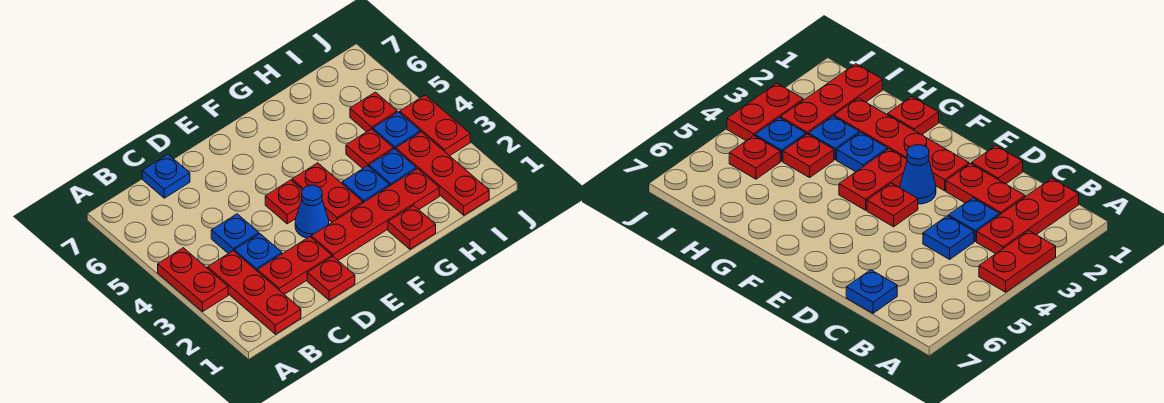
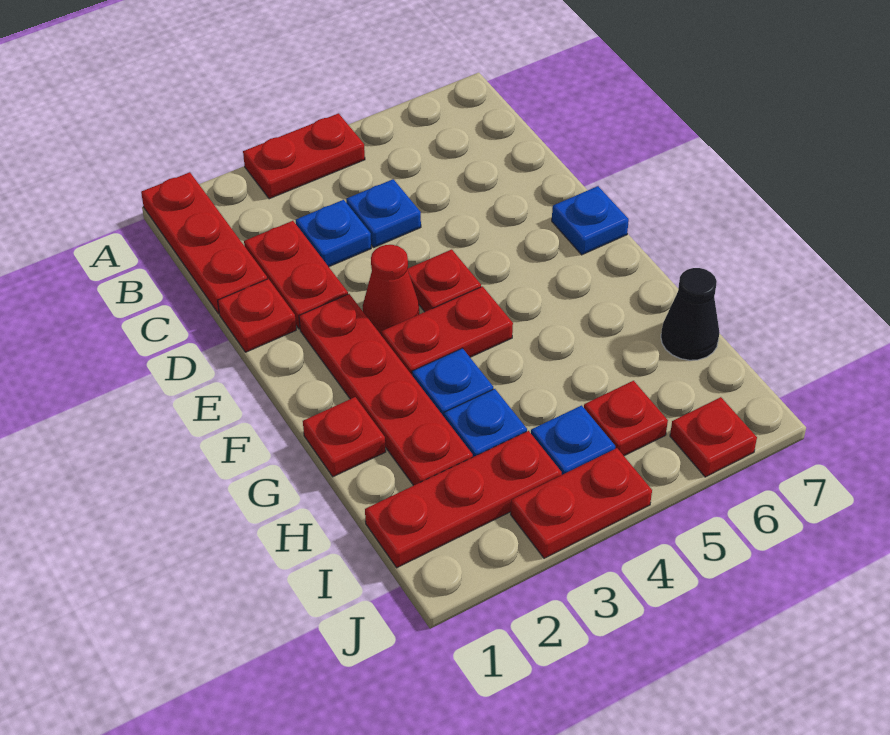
red plate B1:B3 level 1 -> red plate A1:C1 level 1
blue plate C7 level 1 -> blue plate E7 level 1
blue cone E3 level 1 -> red cone E3 level 1
red plate H4 level 1 -> red plate J6 level 1
none -> black cone H7 level 1

